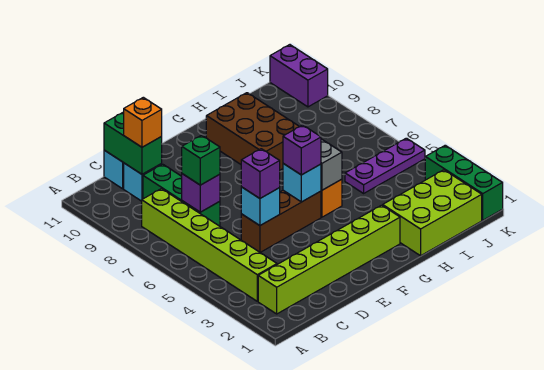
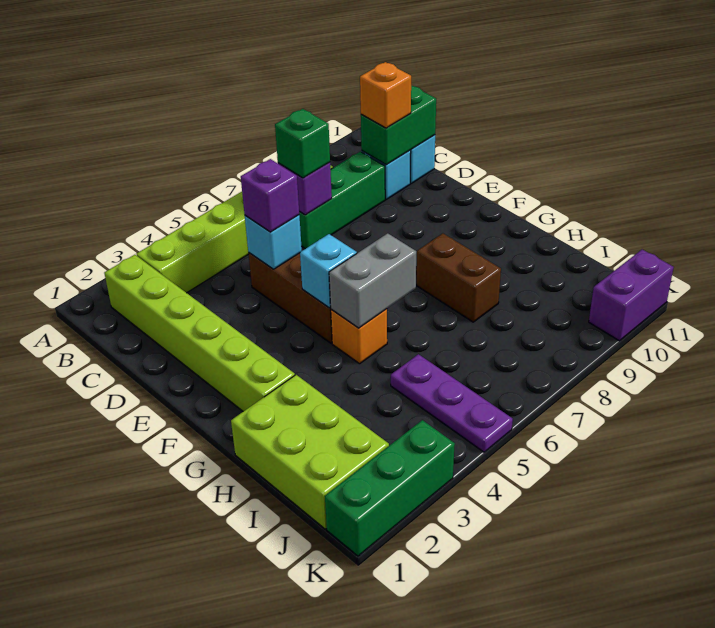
purple brick F5 level 3 -> none
brown brick G8:H10 level 1 -> brown brick G8:H8 level 1

